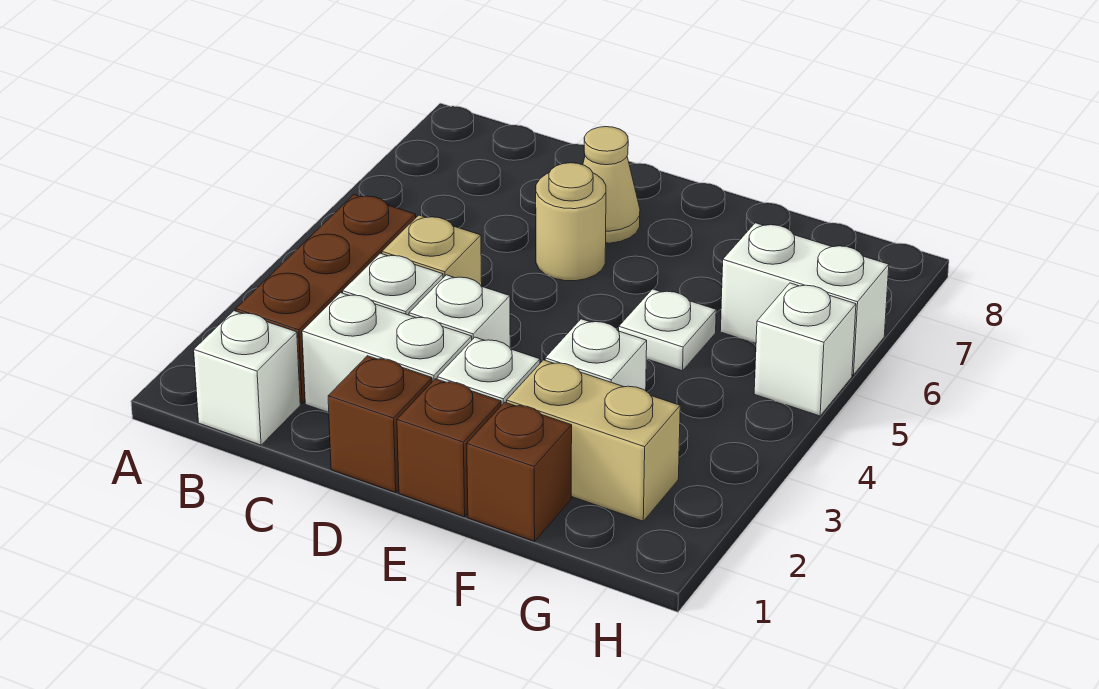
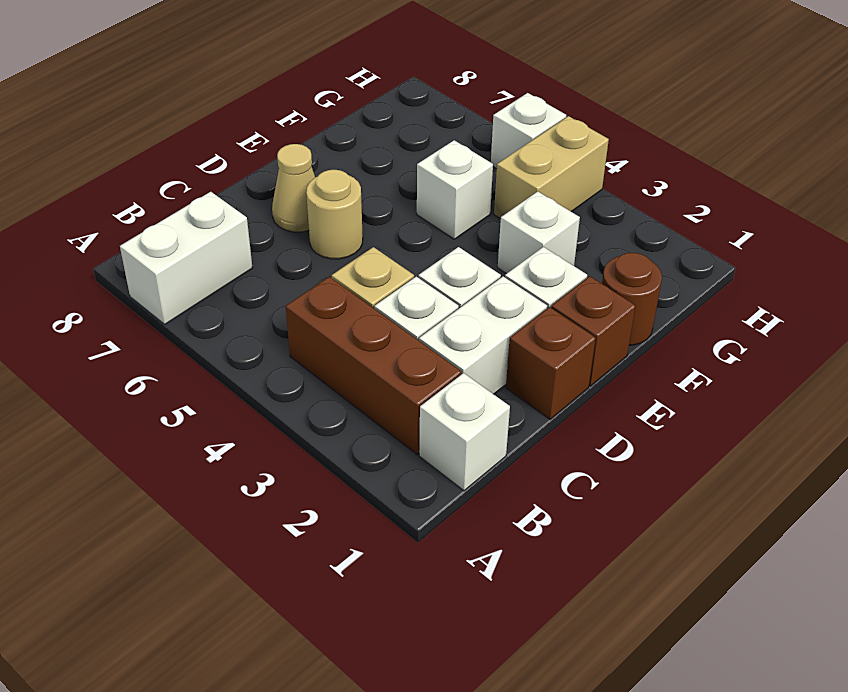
brown brick F1 level 1 -> brown round brick F1 level 1
tan brick F2:G2 level 1 -> tan brick G4:H4 level 1
white plate F5 level 1 -> white brick F5 level 1
white brick G6:H6 level 1 -> white brick A7:B7 level 1

